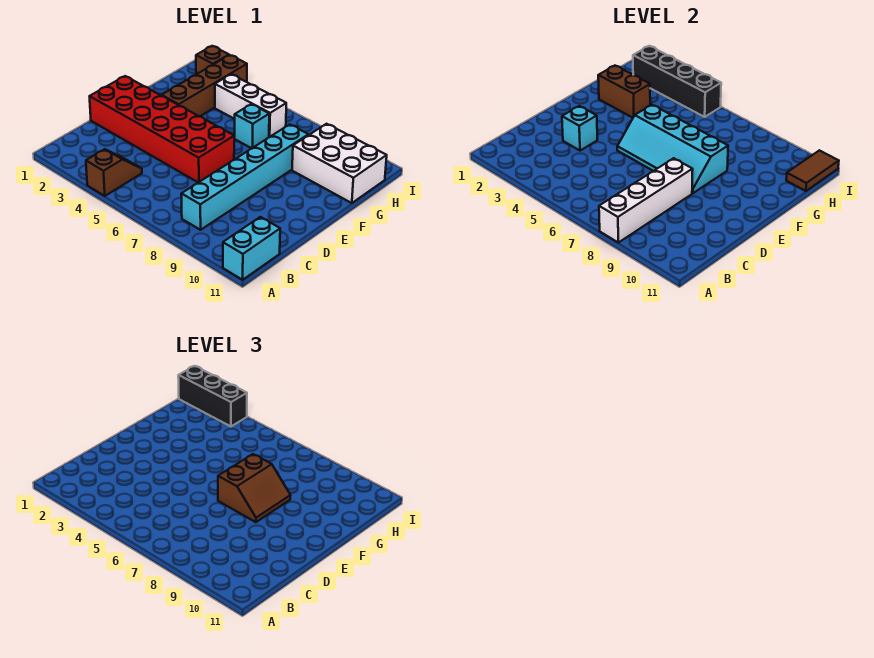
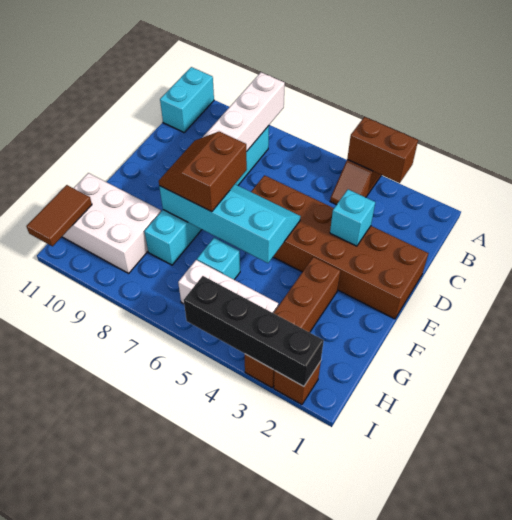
red brick D1:E6 level 1 -> brown brick D1:E6 level 1
brown brick G2:G3 level 2 -> brown brick A3:A4 level 2
black brick I1:I3 level 3 -> none

